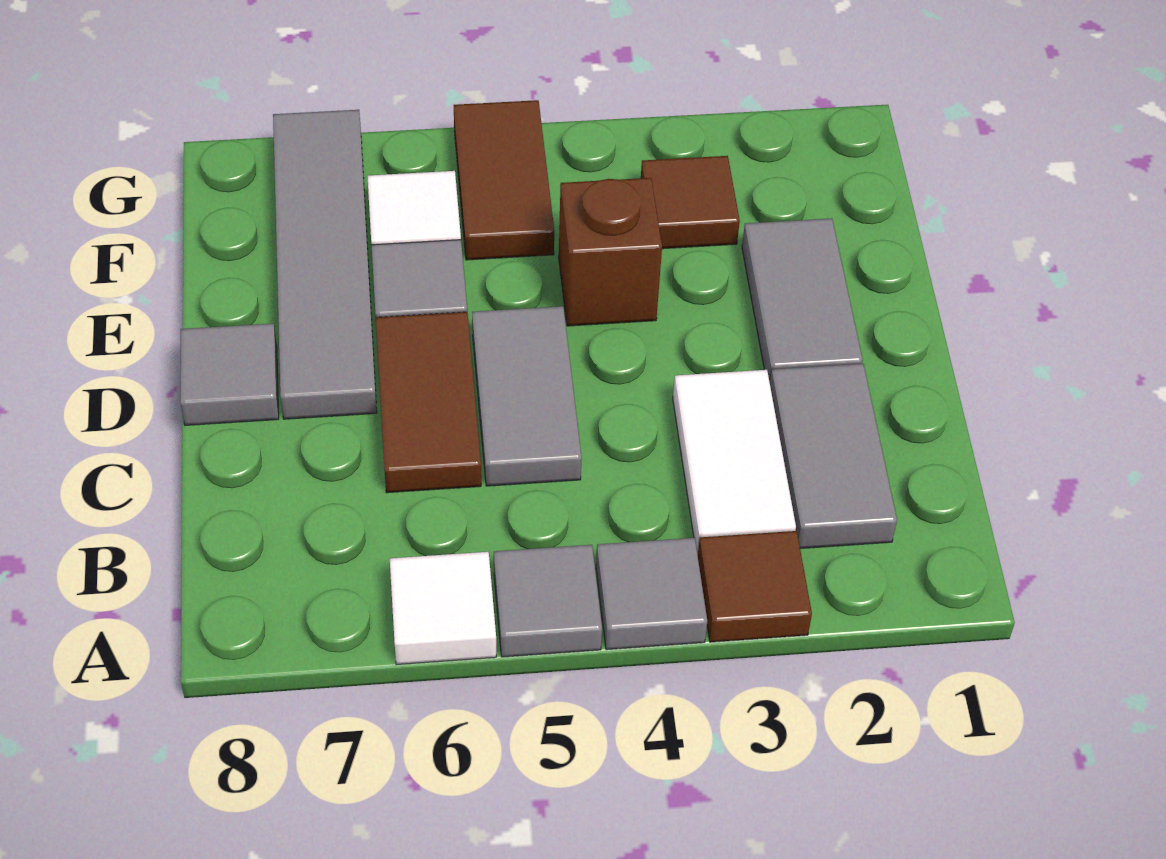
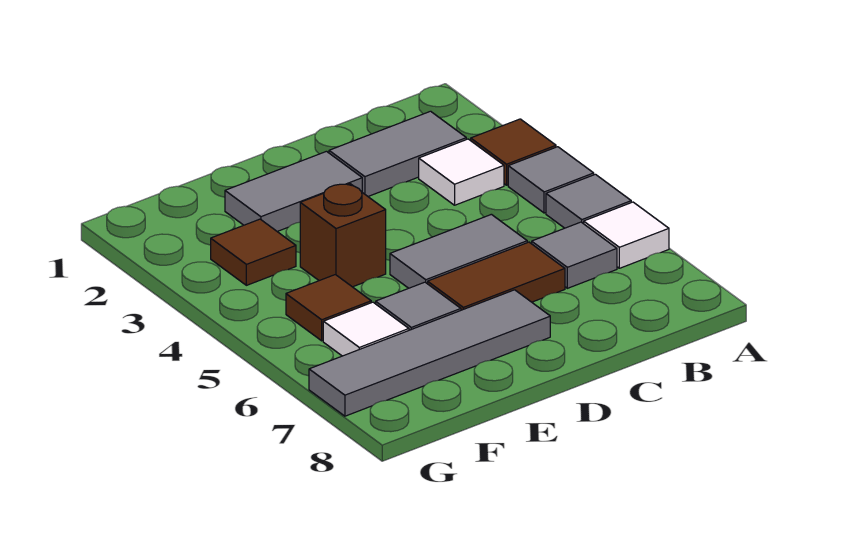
white tile B3:C3 level 1 -> white tile B3 level 1
grey tile D8 level 1 -> grey tile B6 level 1
brown tile F5:G5 level 1 -> brown tile F5 level 1

